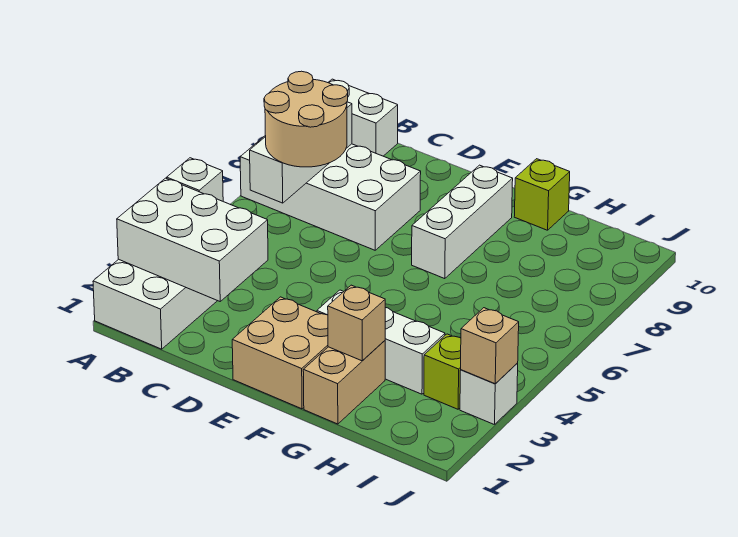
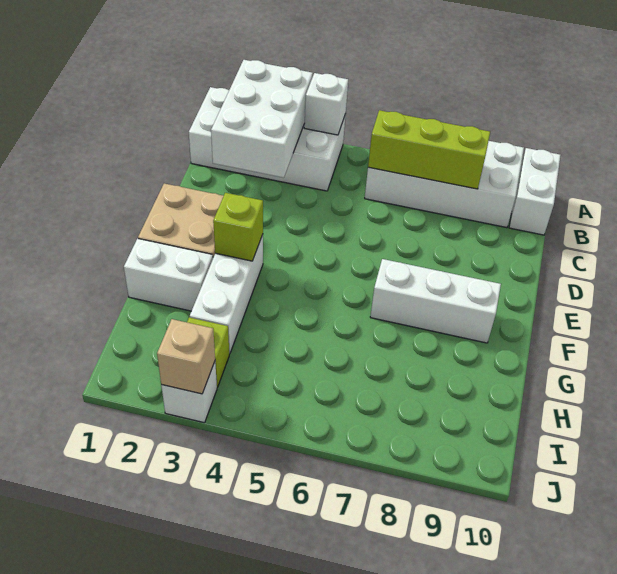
white brick A7:D8 level 1 -> white brick A6:B9 level 1
white brick B6:B8 level 2 -> lime brick B6:B8 level 2
tan round brick B6:C7 level 3 -> none
tan brick G1:G2 level 1 -> white brick G1:G2 level 1
tan brick G2 level 2 -> none
lime brick G10 level 1 -> lime brick F3 level 2

